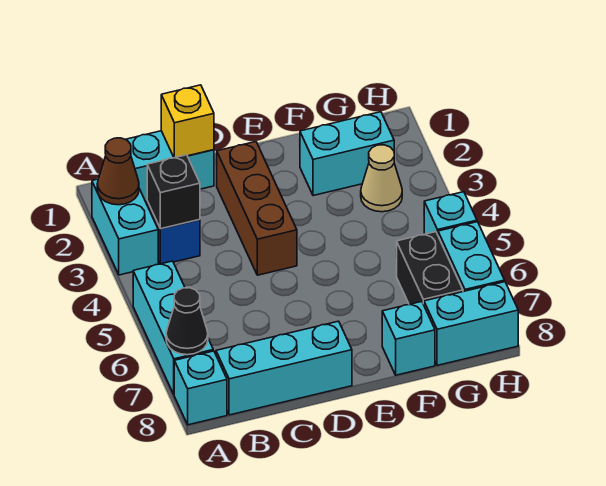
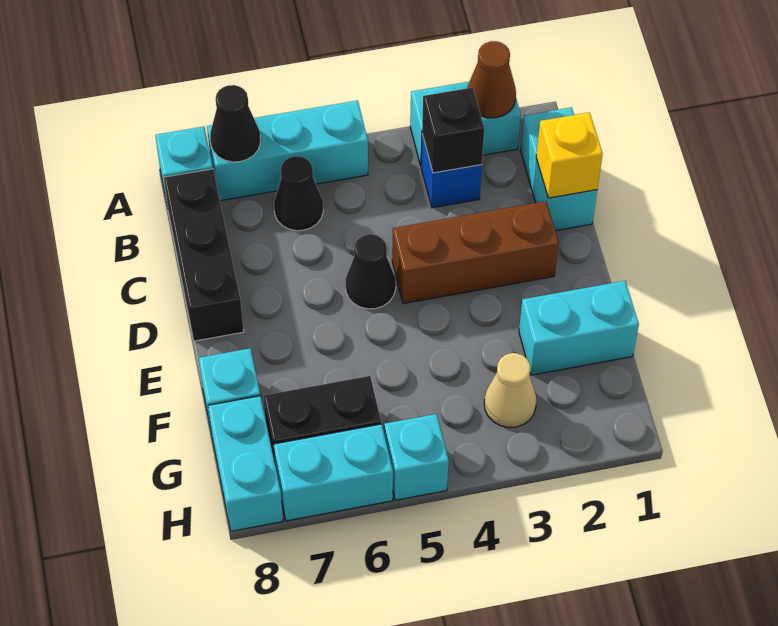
none -> black cone B6 level 1
cyan brick B8:D8 level 1 -> black brick B8:D8 level 1
none -> black cone D5 level 1
cyan brick F2:G2 level 1 -> cyan brick F1:F2 level 1

